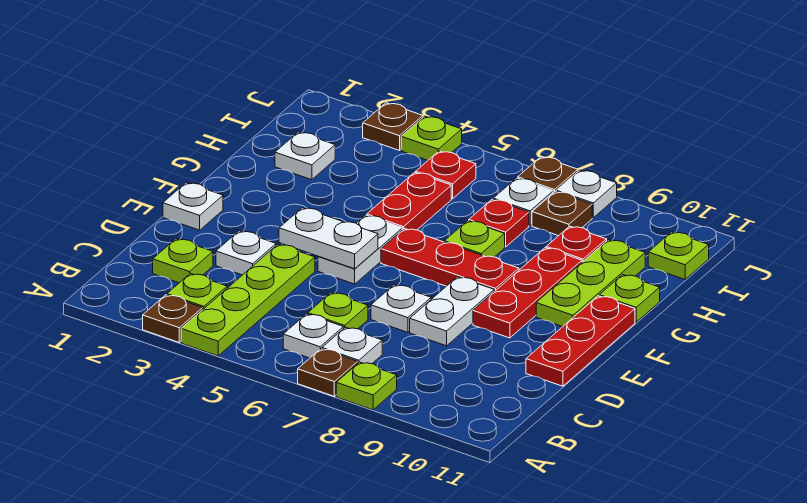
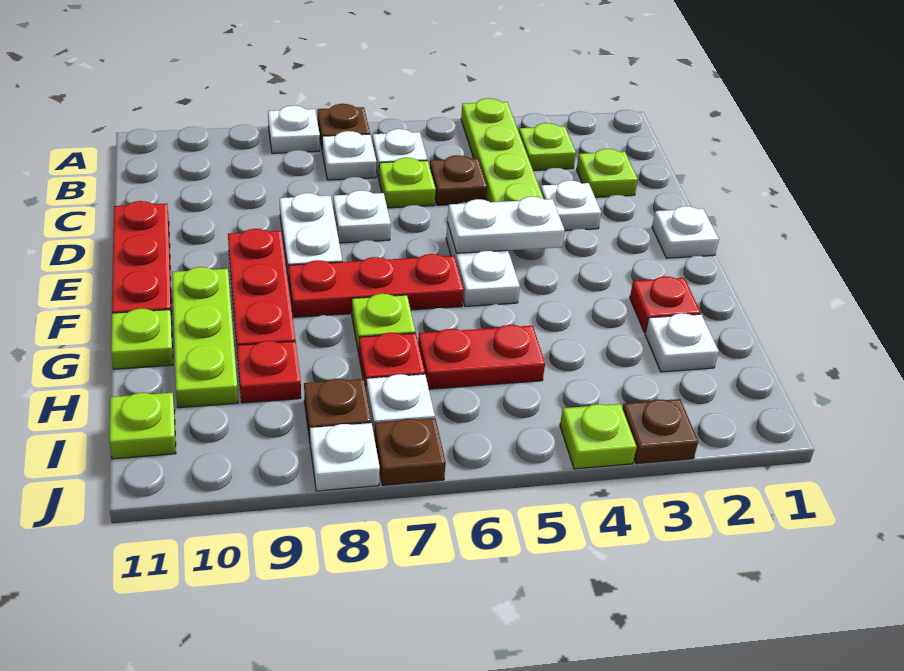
brown plate A3 level 1 -> brown plate C5 level 1
lime plate A8 level 1 -> white plate A8 level 1
red plate G5:H5 level 1 -> red plate H5:H6 level 1
red plate I5 level 1 -> red plate G2 level 1

